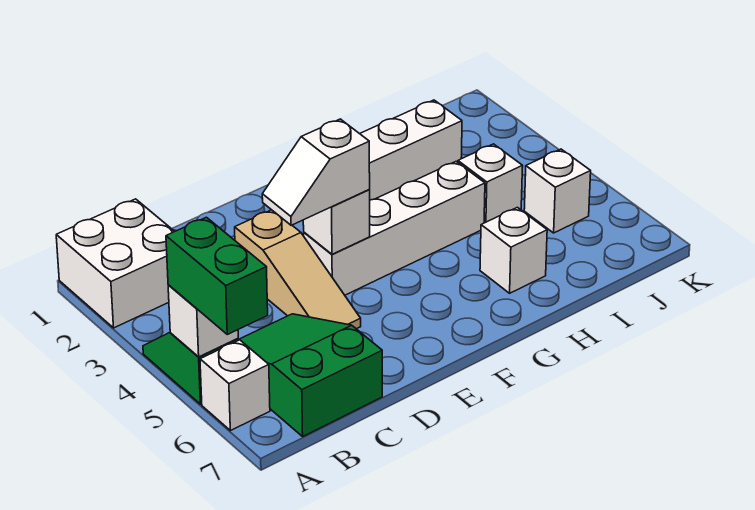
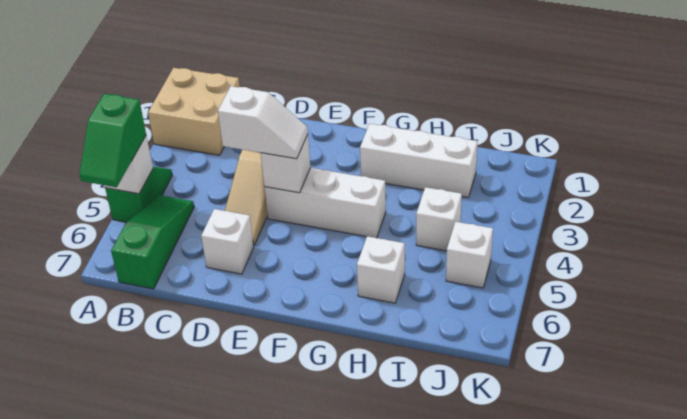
white brick A1:B2 level 1 -> tan brick A1:B2 level 1
green brick A5:A6 level 3 -> green slope A5:A6 level 3 top 5
white brick A6 level 1 -> white brick D6 level 1
green slope B5:C7 level 1 top 7 -> green slope B5:B7 level 1 top 7
white slope D4:E4 level 3 top E -> white slope D4:E4 level 3 top D
white brick E4:H4 level 1 -> white brick E4:G4 level 1

